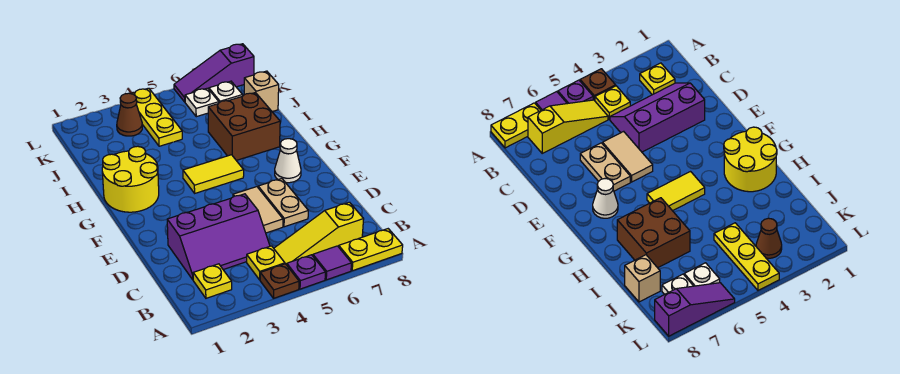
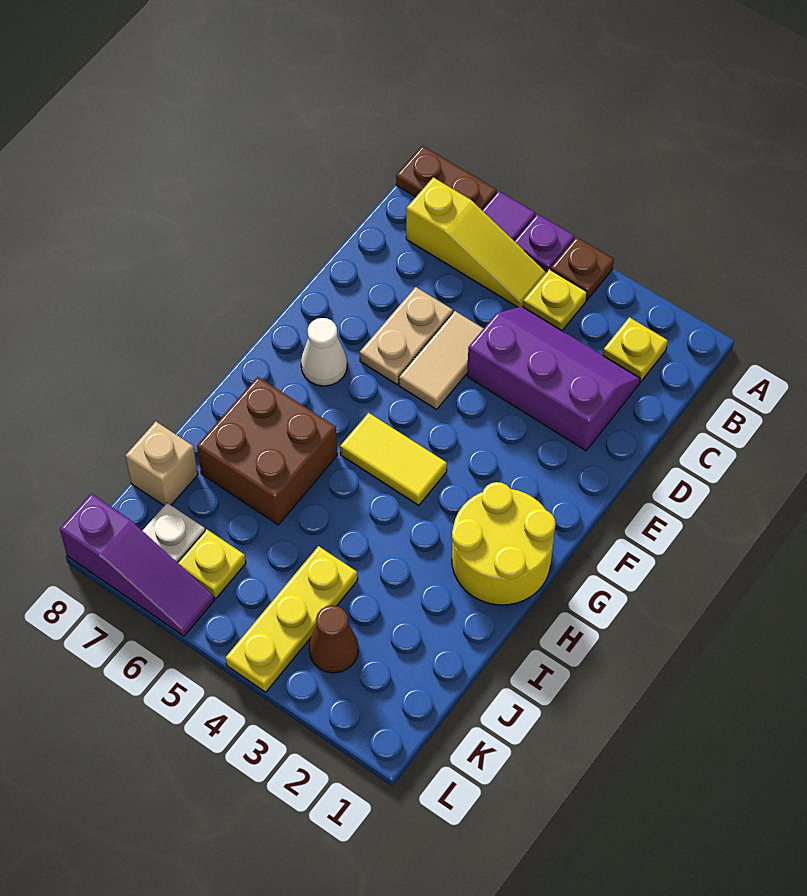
yellow plate A7:A8 level 1 -> brown plate A7:A8 level 1
white plate K6 level 1 -> yellow plate K6 level 1

